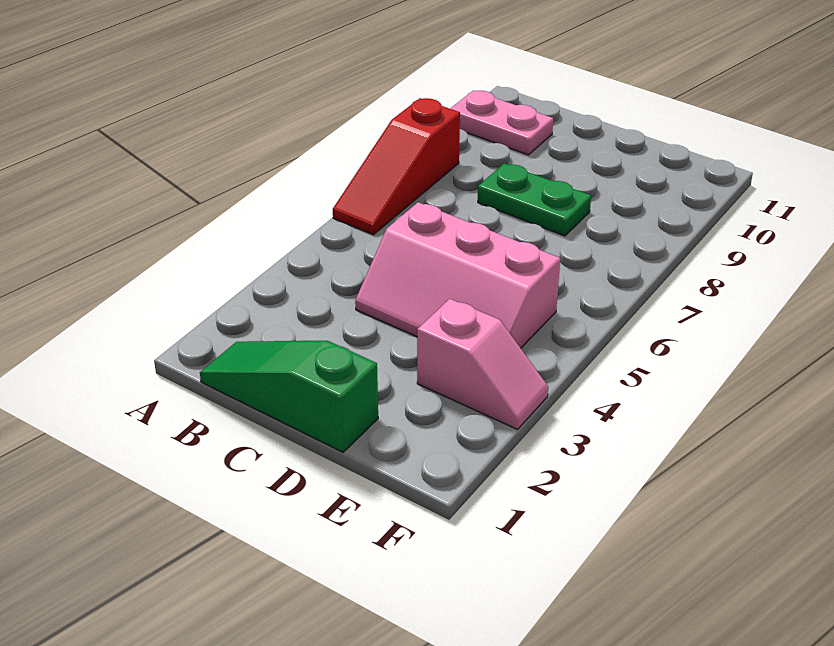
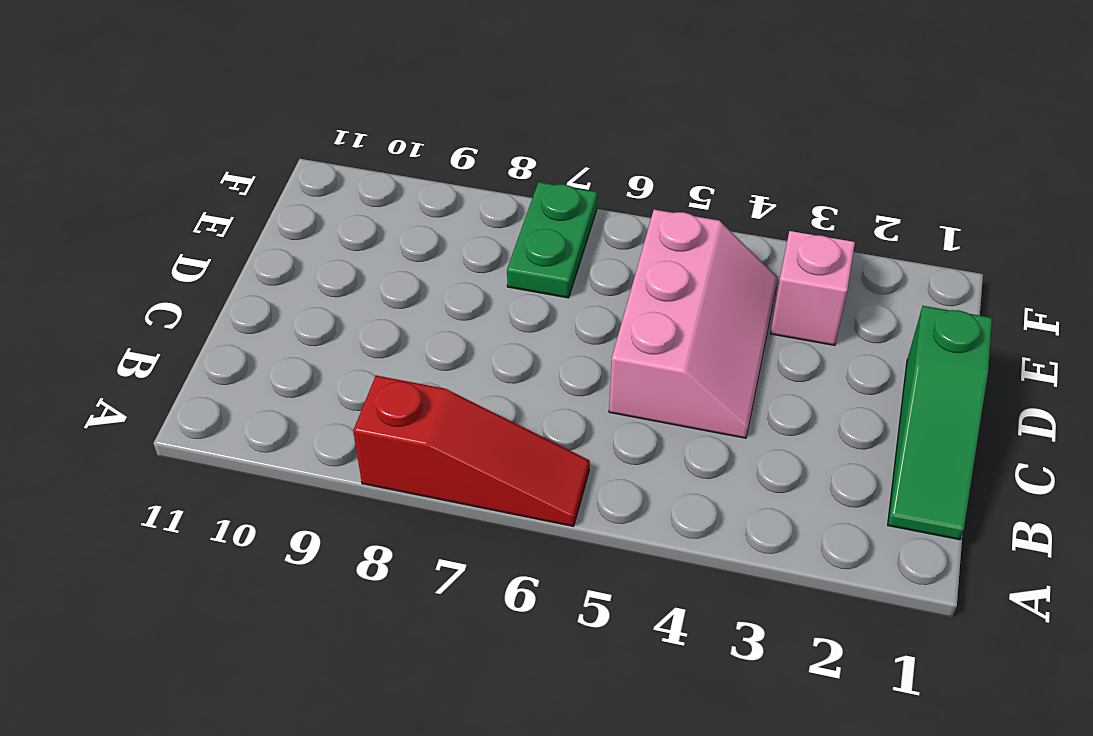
pink plate A10:B10 level 1 -> none
green plate C8:D8 level 1 -> green plate E7:F7 level 1

